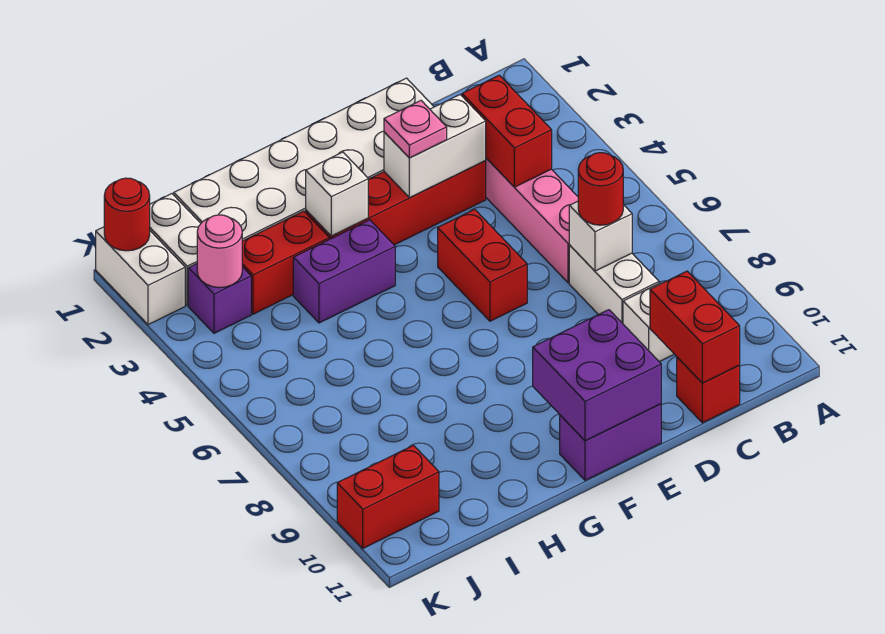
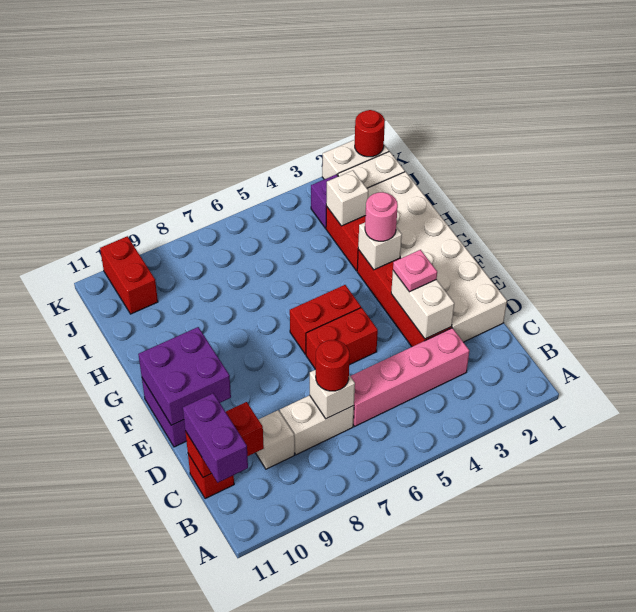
red brick C3:C4 level 2 -> red brick F5:F6 level 1
purple brick G4:H4 level 1 -> purple brick B11:C11 level 3
none -> white brick I3 level 2
pink round brick J3 level 2 -> pink round brick G3 level 3

